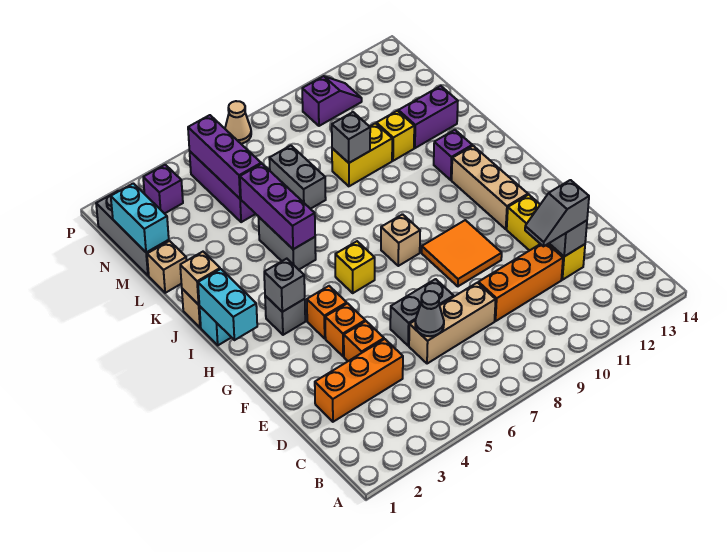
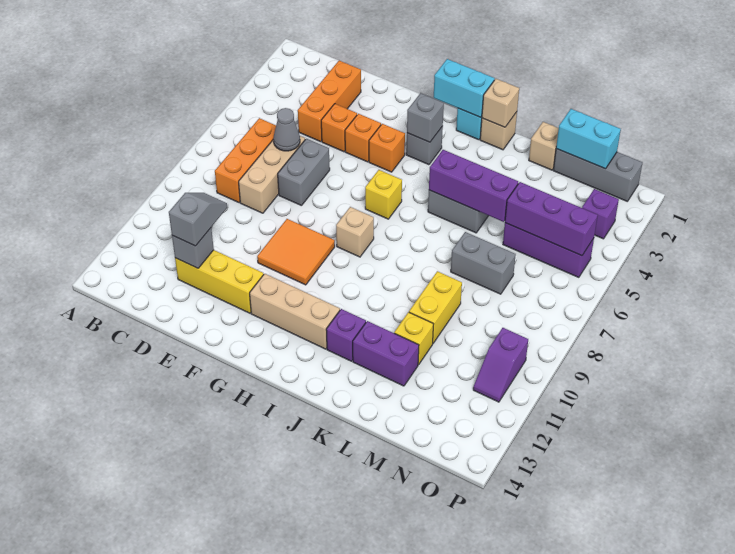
orange brick D9:D11 level 1 -> orange brick C6:C8 level 1
grey brick L9 level 2 -> none
purple brick L12:L13 level 1 -> purple brick K12:L12 level 1
tan cone P7 level 1 -> none

